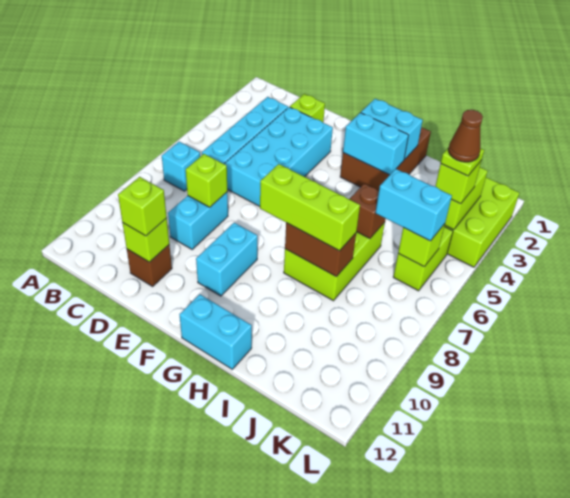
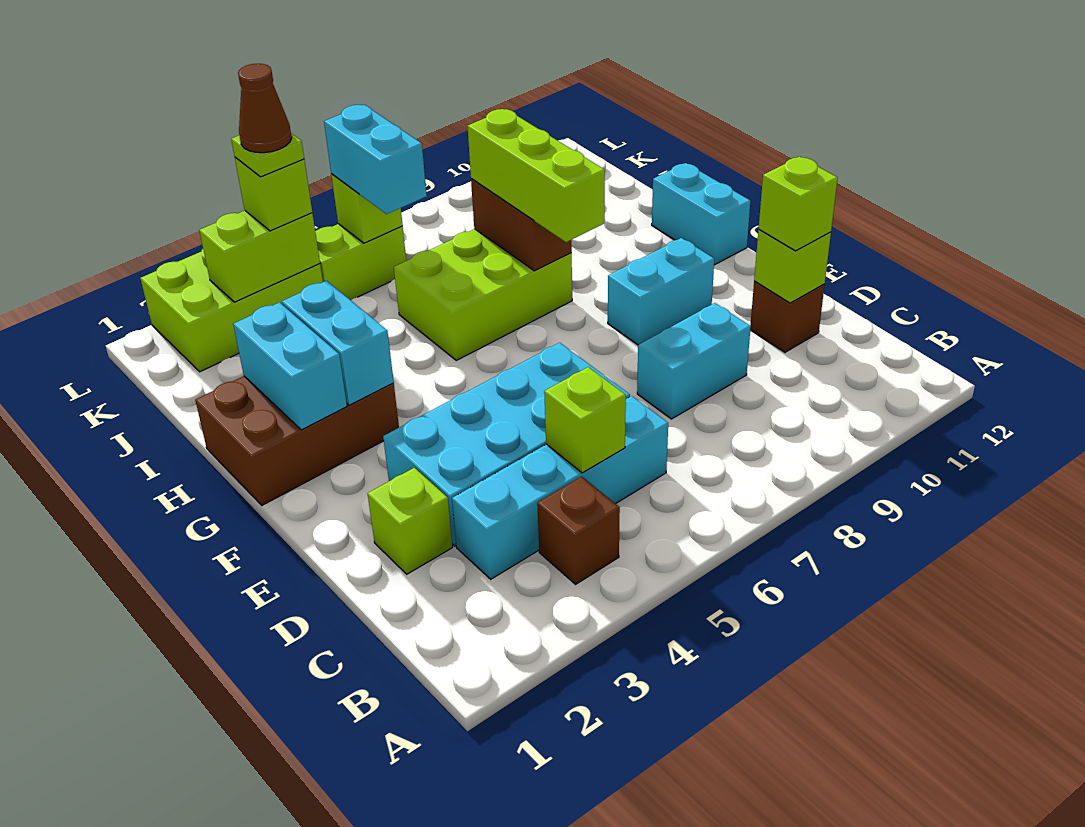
cyan brick B7 level 1 -> none
lime brick D8 level 2 -> lime brick C5 level 2
brown brick I6 level 2 -> brown brick B4 level 1

